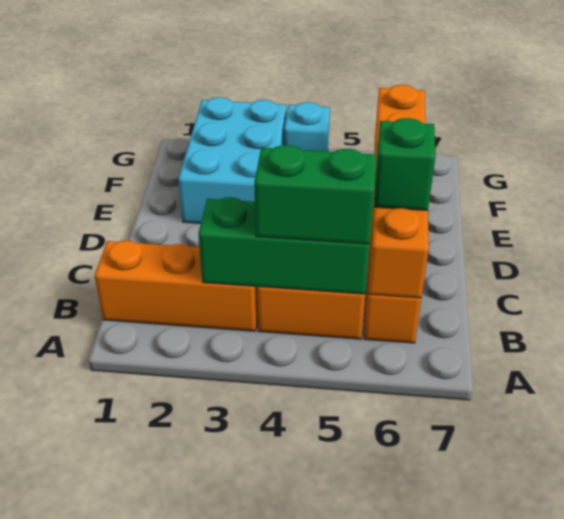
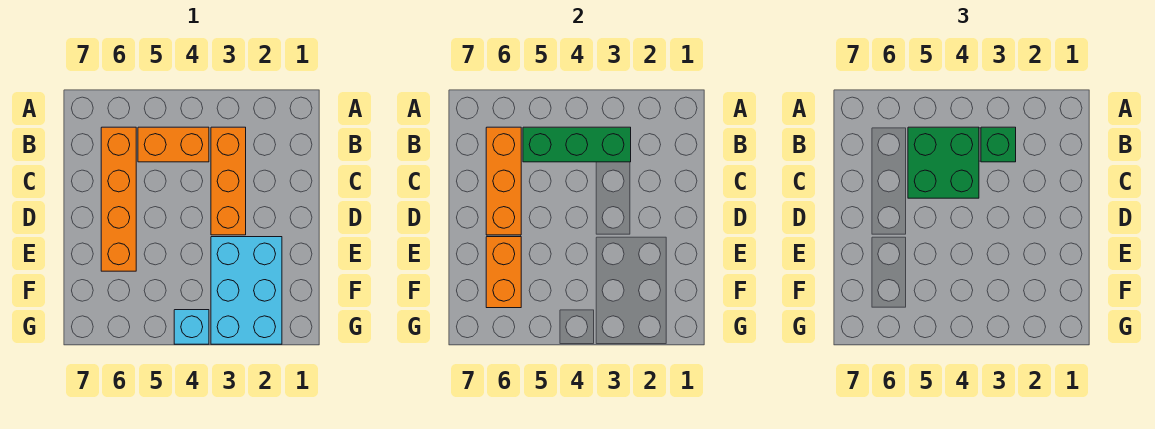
orange brick B1:B3 level 1 -> orange brick B3:D3 level 1
green brick B4:B5 level 3 -> green brick B4:C5 level 3
green brick C6 level 3 -> green brick B3 level 3

